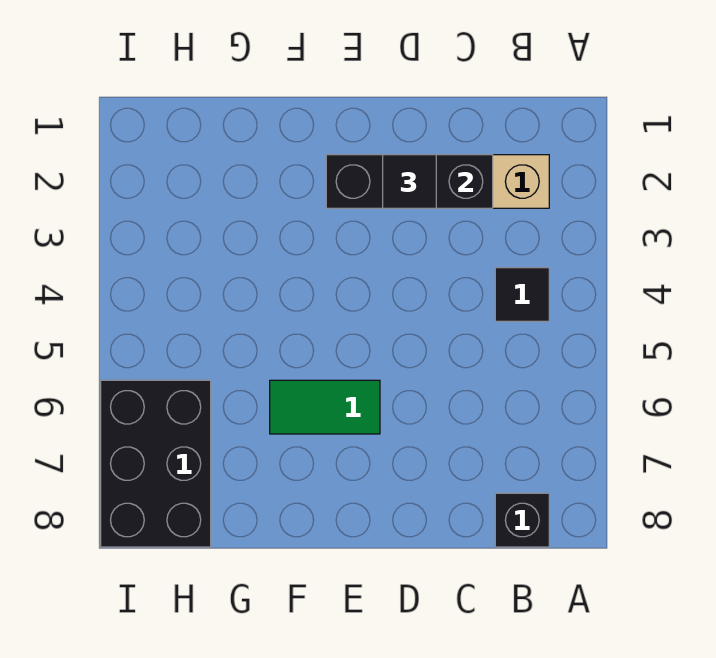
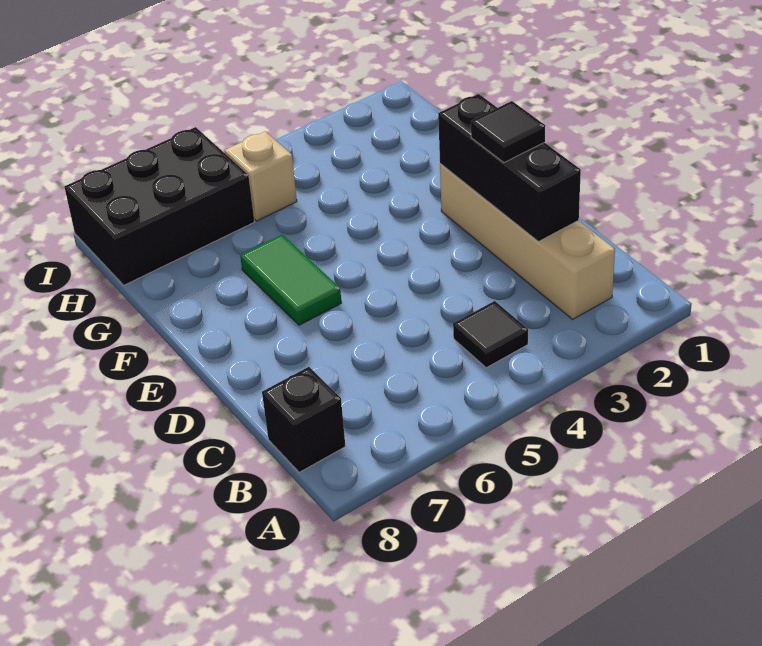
none -> tan brick H5 level 1

